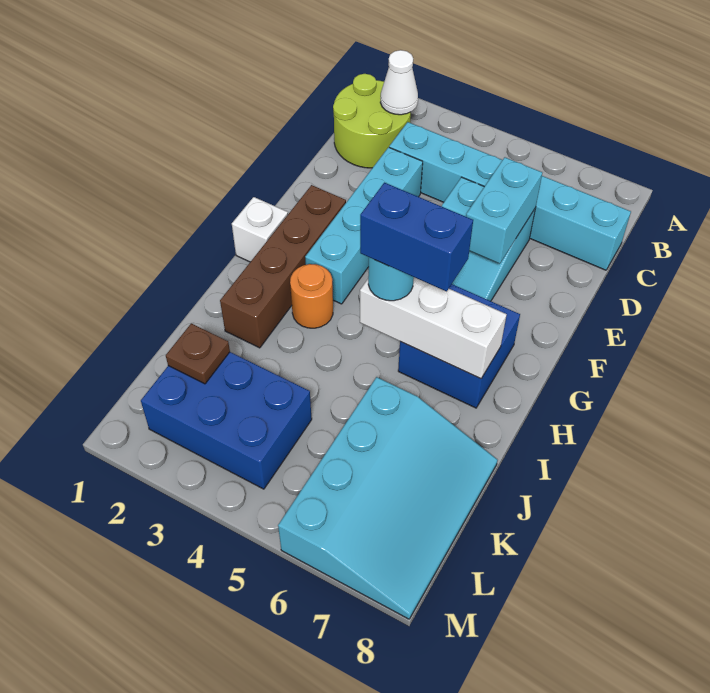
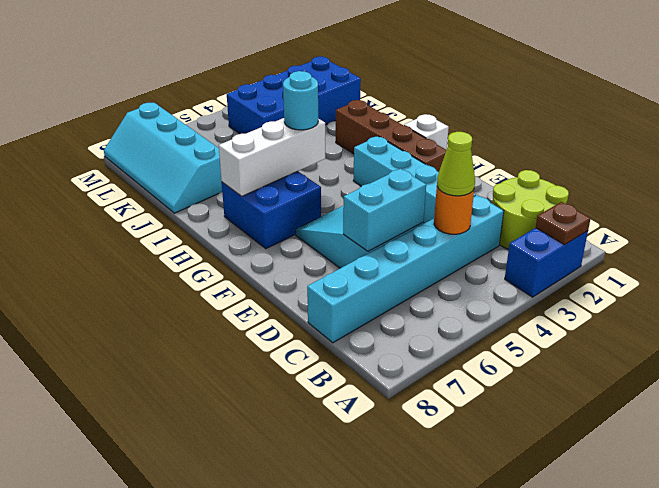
white cone B2 level 2 -> none
none -> lime cone C4 level 3
cyan brick D6:E6 level 2 -> cyan brick D5:D6 level 2
orange round brick H3 level 1 -> orange round brick C4 level 2
blue brick H5:H6 level 4 -> blue brick A2:A3 level 1
cyan slope J6:M8 level 1 top 6 -> cyan slope J7:M8 level 1 top 7
blue brick K2:L4 level 1 -> blue brick K1:L4 level 1
brown plate K2 level 2 -> brown plate A2 level 2

